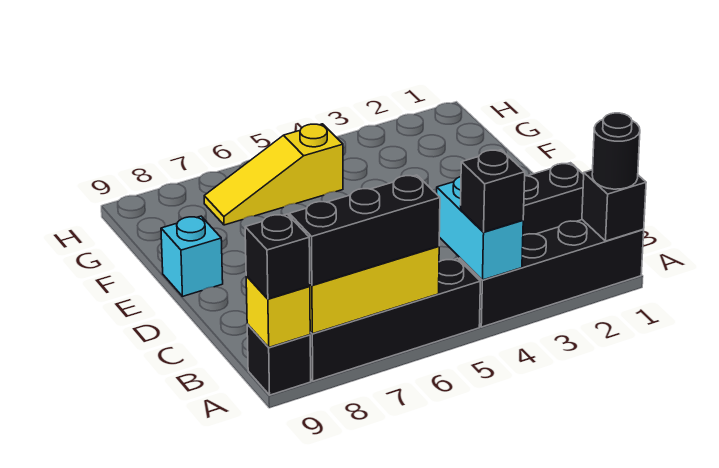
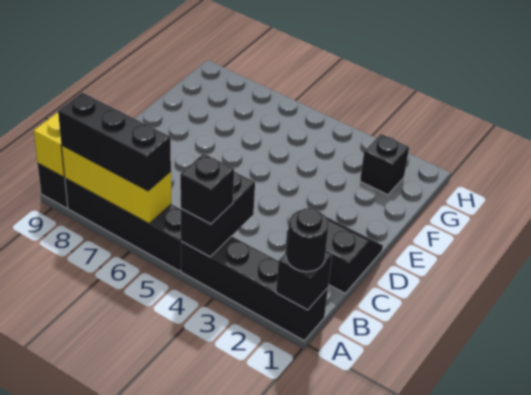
cyan brick A4:B4 level 2 -> black brick A4:B4 level 2
black brick A9 level 3 -> black brick G2 level 1
cyan brick E9 level 1 -> none
yellow slope G5:G7 level 1 top 5 -> none

